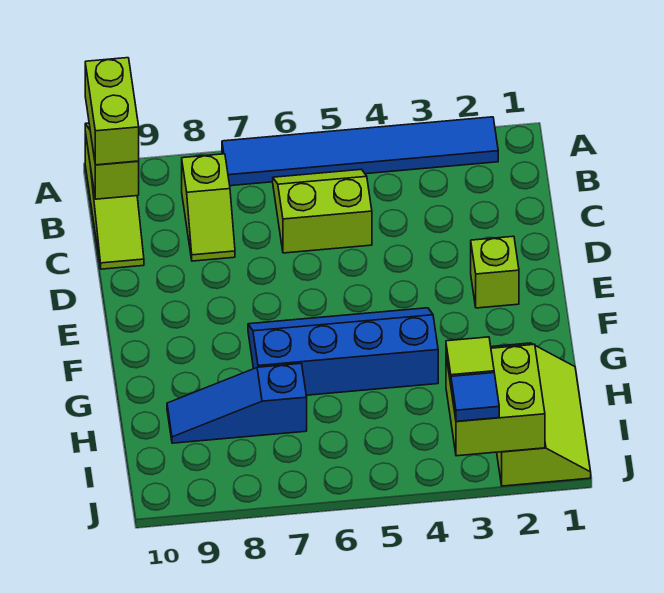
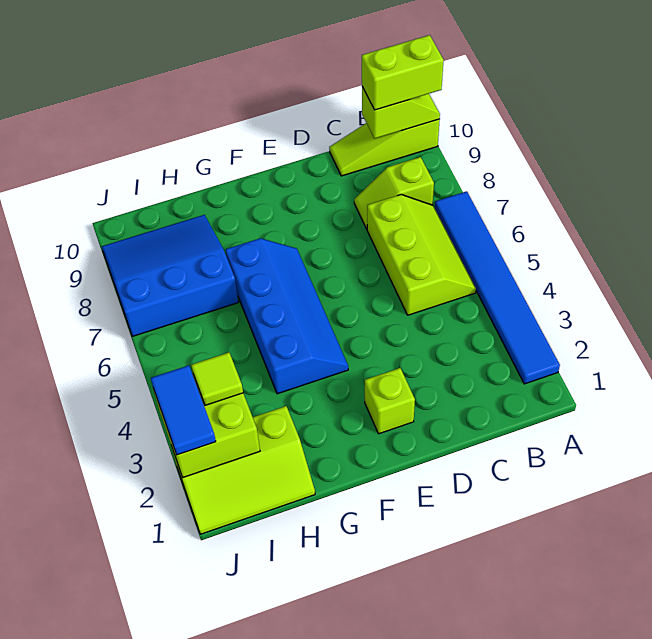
lime slope B5:C6 level 1 top C -> lime slope B5:C7 level 1 top C
blue slope H7:H9 level 1 top 7 -> blue slope H7:J9 level 1 top 7
blue tile J3 level 3 -> blue tile J2:J3 level 3

